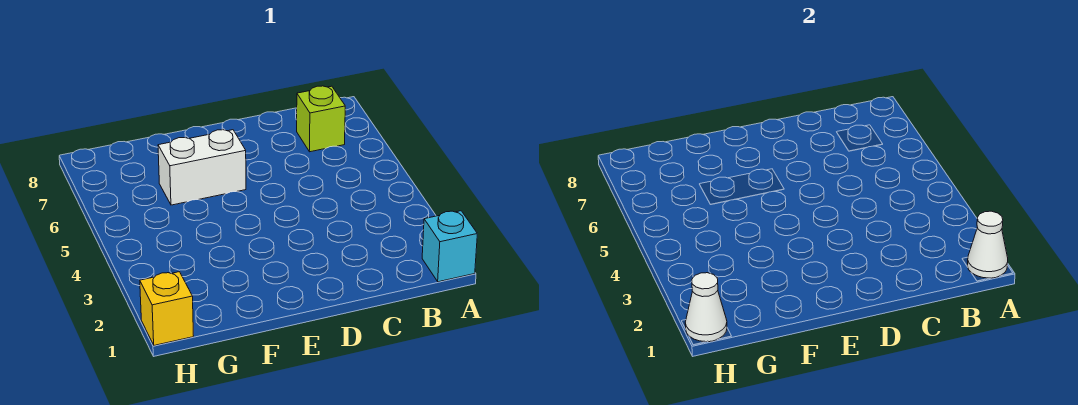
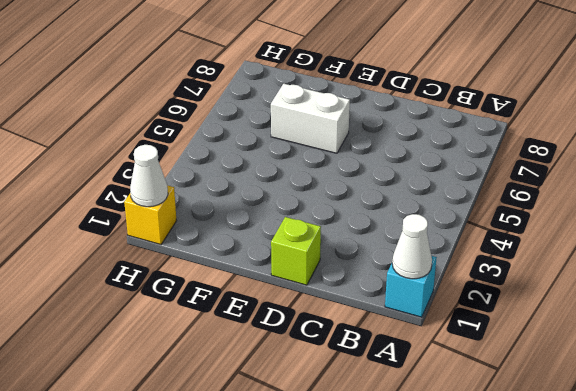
lime brick B7 level 1 -> lime brick D1 level 1

